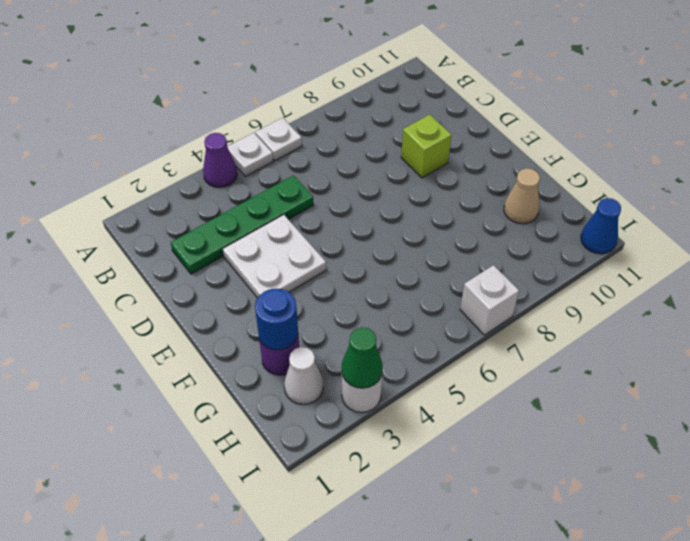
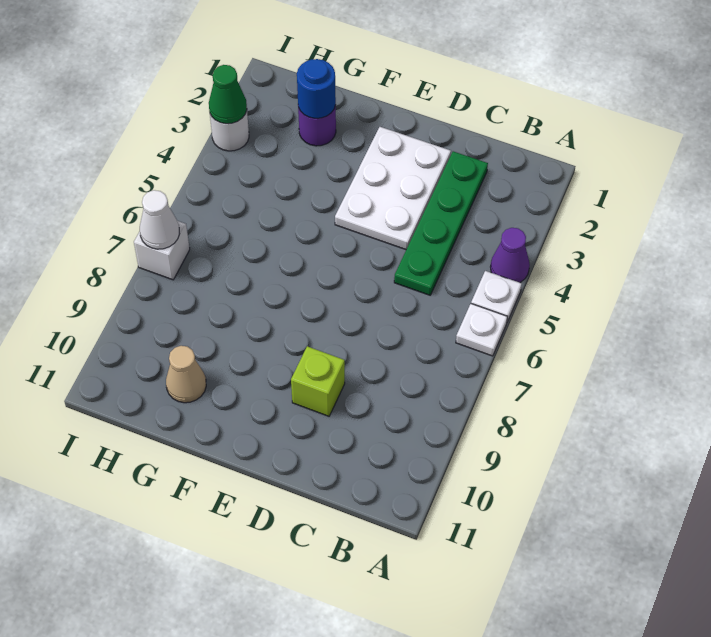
white plate D3:E4 level 1 -> white plate D2:E4 level 1
white cone H2 level 1 -> white cone I7 level 2
blue cone I11 level 1 -> none

